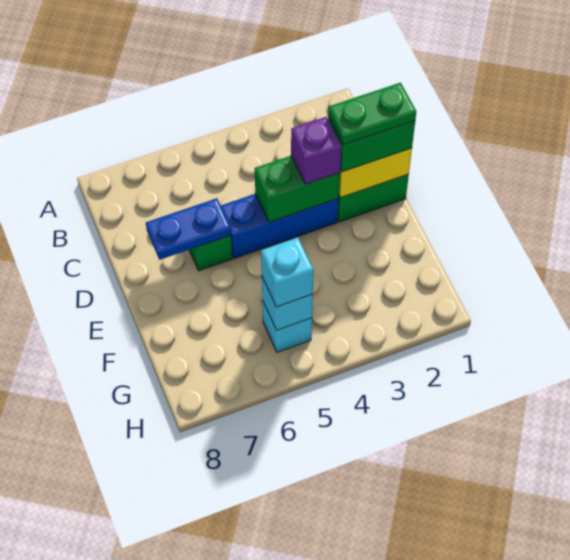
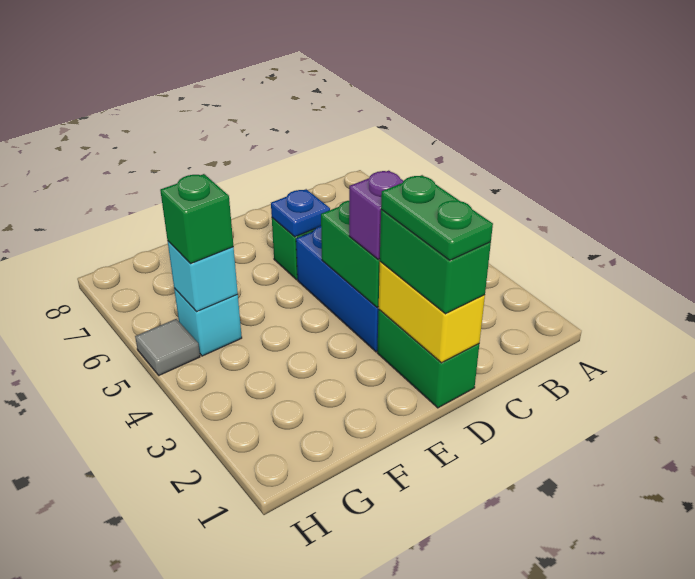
blue plate D6:D7 level 2 -> blue plate D6 level 2
cyan brick G5 level 3 -> green brick G5 level 3
none -> grey tile H5 level 1

